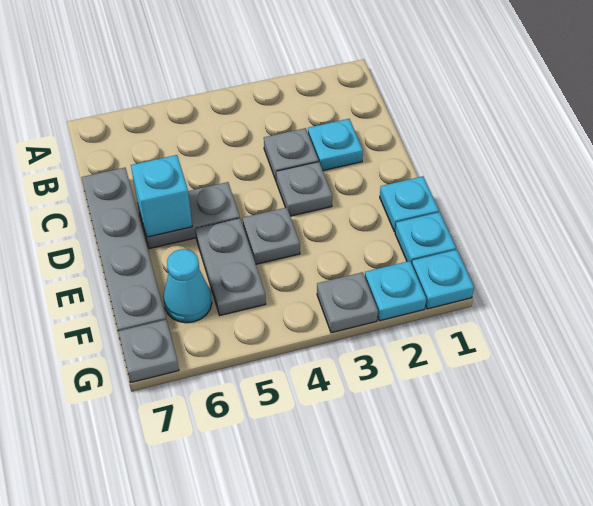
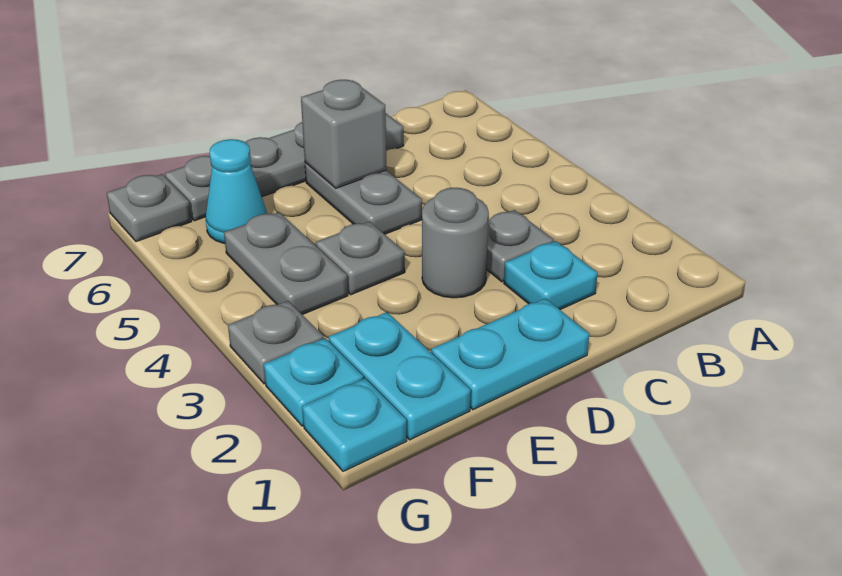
grey plate D3 level 1 -> grey round brick D3 level 1
cyan brick D6 level 2 -> grey brick D6 level 2
cyan plate E1 level 1 -> cyan plate D1:E1 level 1
grey plate E5:F5 level 1 -> grey plate F4:F5 level 1
cyan plate F1 level 1 -> cyan plate F1:F2 level 1

